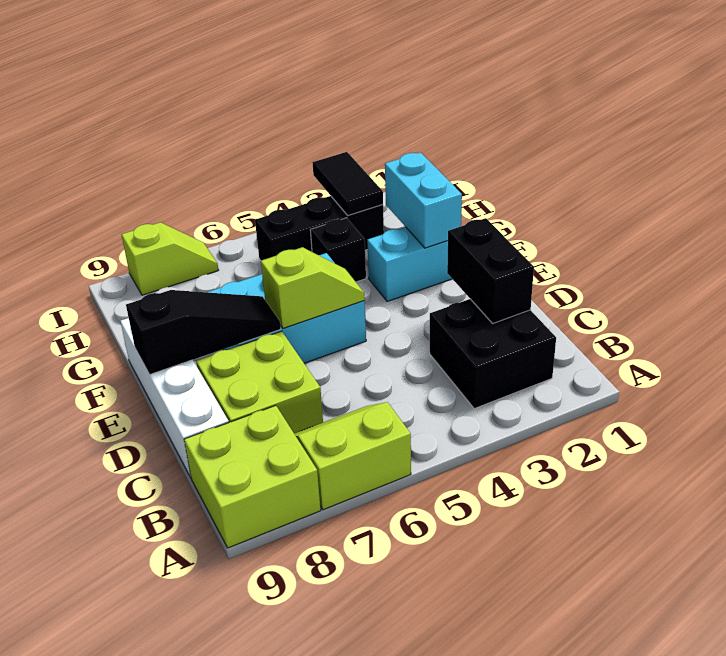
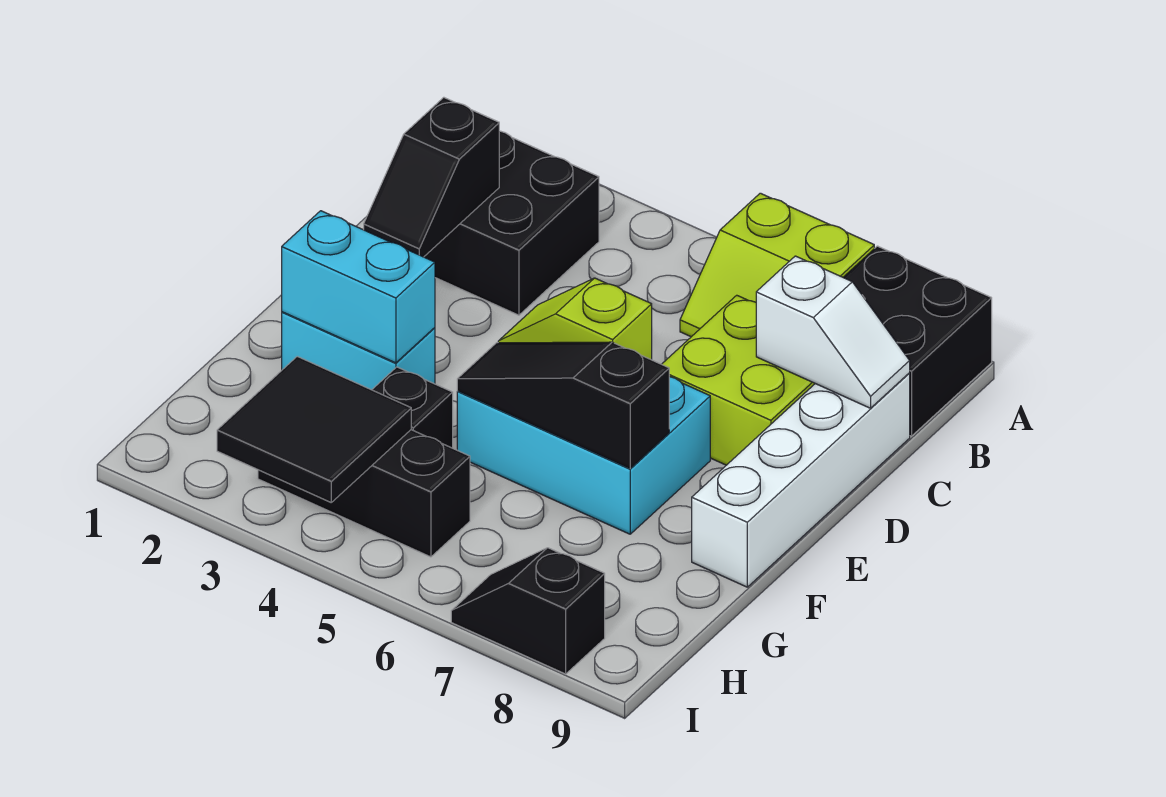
lime brick A8:B9 level 1 -> black brick A8:B9 level 1
black brick C2:D2 level 2 -> black slope C2:D2 level 2 top C
none -> white slope C8:C9 level 2 top 8
black slope E7:E9 level 2 top 9 -> black slope F5:F7 level 2 top 7
cyan brick F2:G2 level 2 -> cyan brick F2:F3 level 2
black tile H3:I3 level 2 -> black tile H3:I4 level 2
lime slope I7:I8 level 1 top 8 -> black slope I7:I8 level 1 top 8

